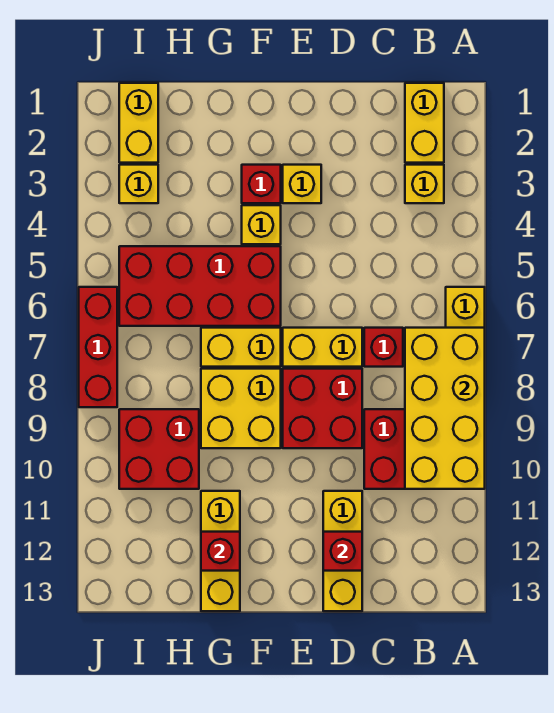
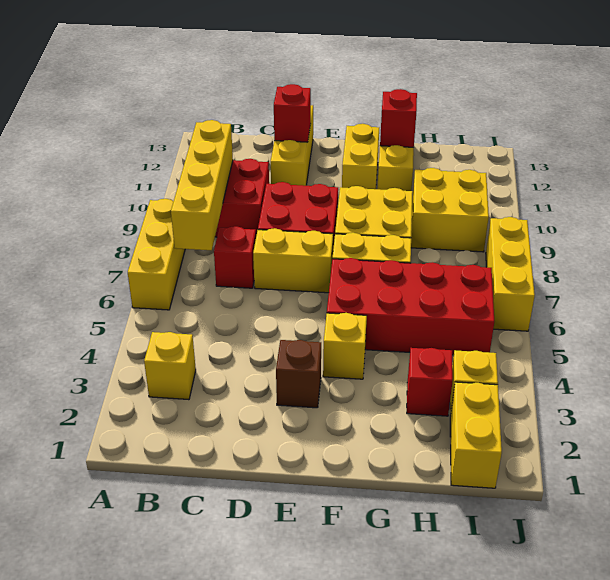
yellow brick A7:B10 level 2 -> yellow brick B7:B10 level 2
yellow brick B1:B2 level 1 -> yellow brick F11:F12 level 1
yellow brick E3 level 1 -> brown brick E3 level 1
red brick F3 level 1 -> red brick H3 level 1
red brick H9:I10 level 1 -> yellow brick H9:I10 level 1
red brick J6:J8 level 1 -> yellow brick J6:J8 level 1

